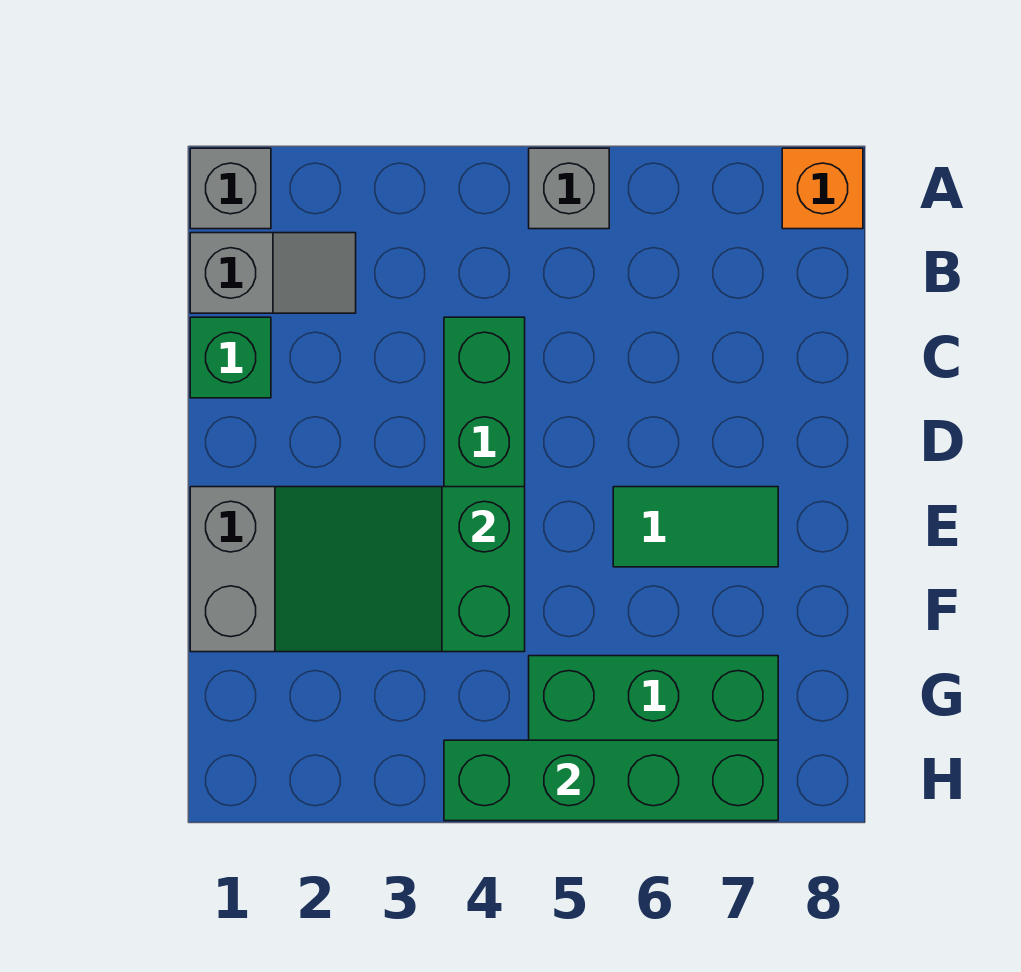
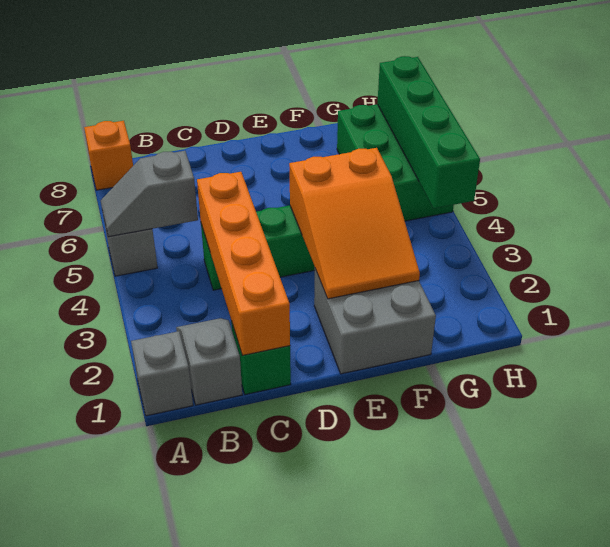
none -> grey slope A5:B5 level 2 top B
none -> orange brick C1:C4 level 2
green slope E2:F4 level 2 top 4 -> orange slope E2:F4 level 2 top 4
green tile E6:E7 level 1 -> none

